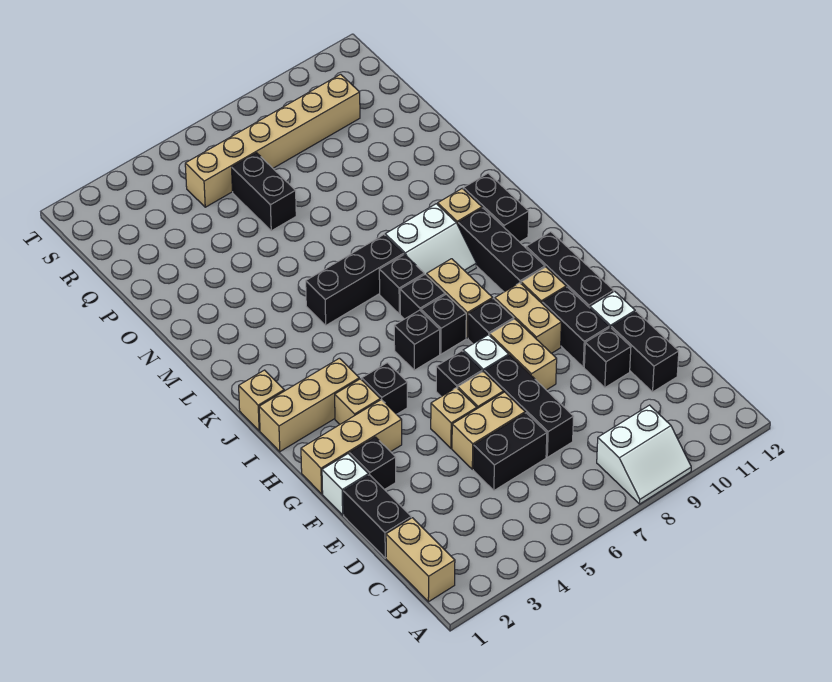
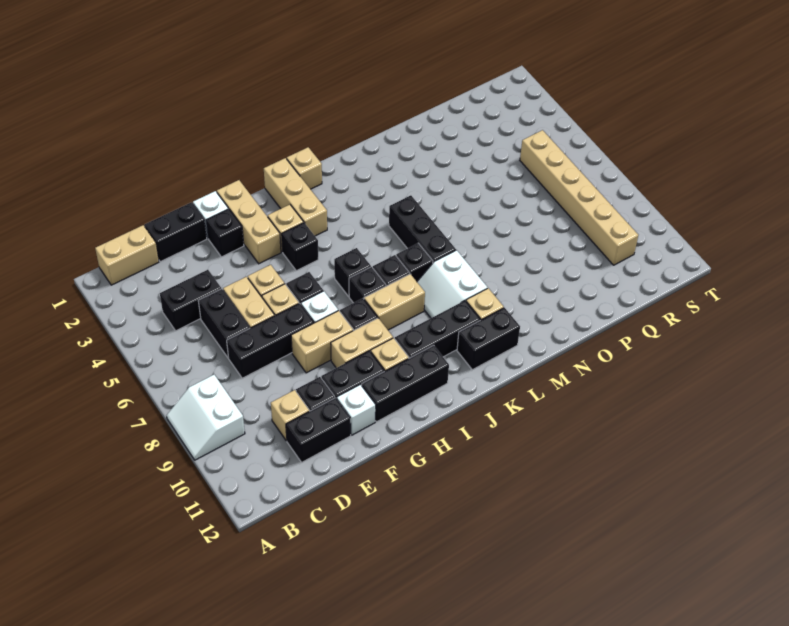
none -> tan brick D10 level 1
black brick P6:Q6 level 1 -> black brick C4:D4 level 1

